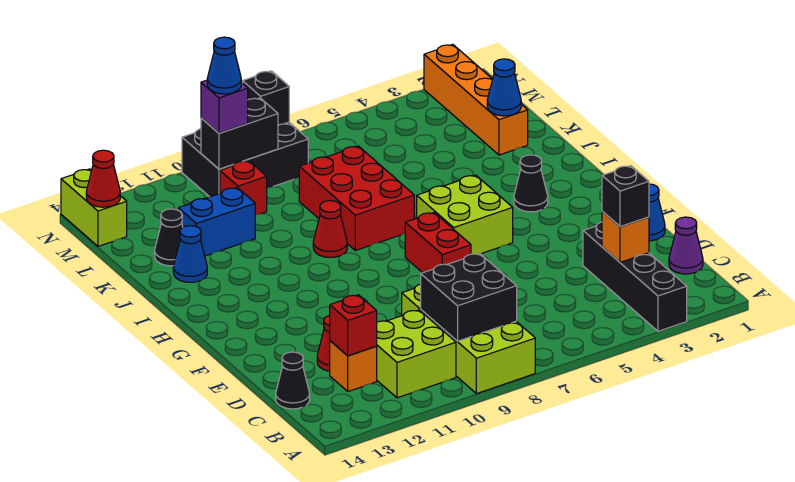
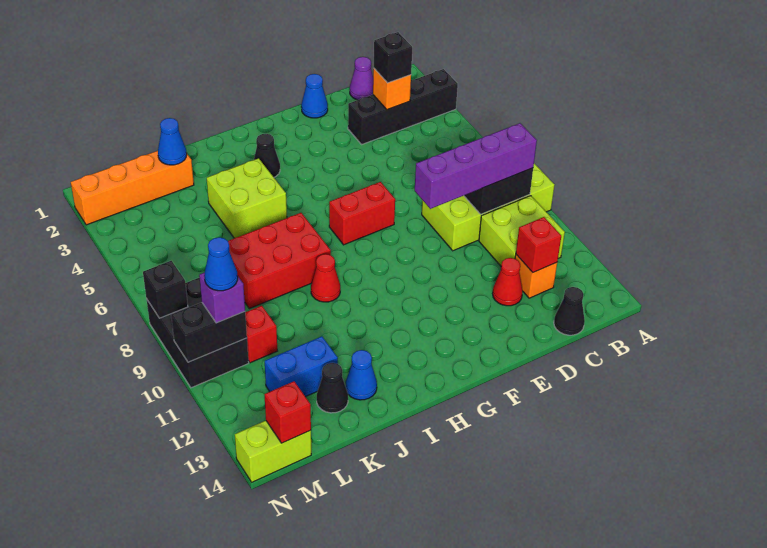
none -> purple brick B9:E9 level 3
lime brick G5:H6 level 1 -> lime brick I4:J5 level 1
blue brick K11:K12 level 1 -> blue brick K12:L12 level 1
black brick M9:M10 level 2 -> black brick M10:N10 level 2
red cone M14 level 2 -> red brick M14 level 2

